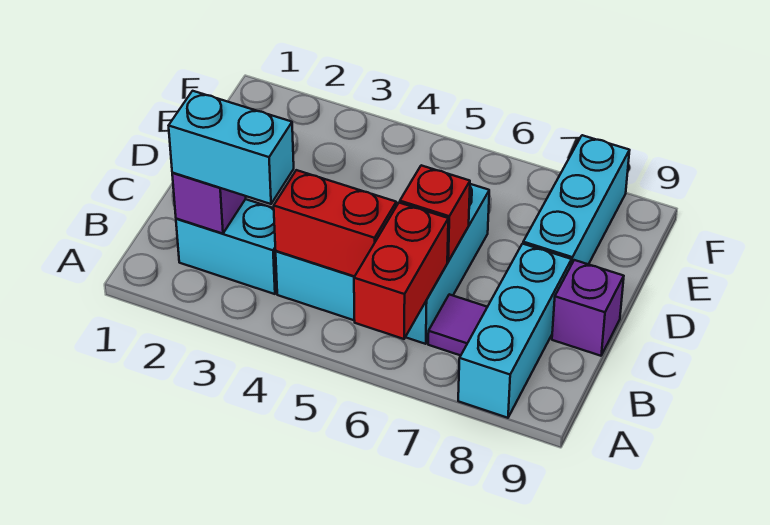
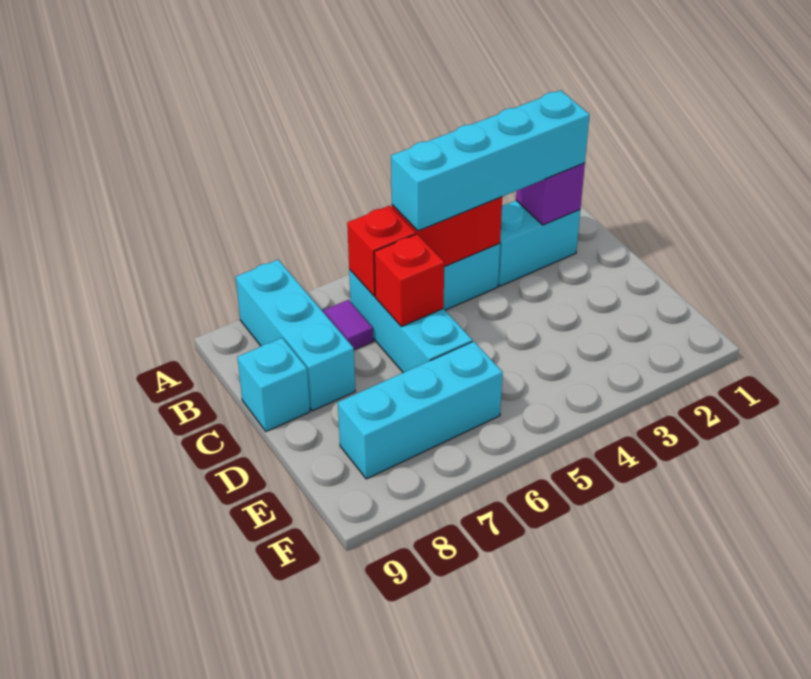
red brick A6:B6 level 2 -> red brick B6 level 2
cyan brick B2:B3 level 3 -> cyan brick B2:B5 level 3
purple brick C9 level 1 -> cyan brick C9 level 1
cyan brick D8:F8 level 1 -> cyan brick E6:E8 level 1

